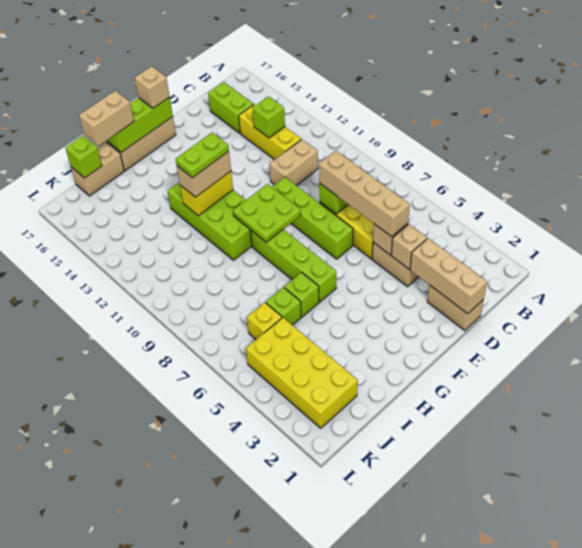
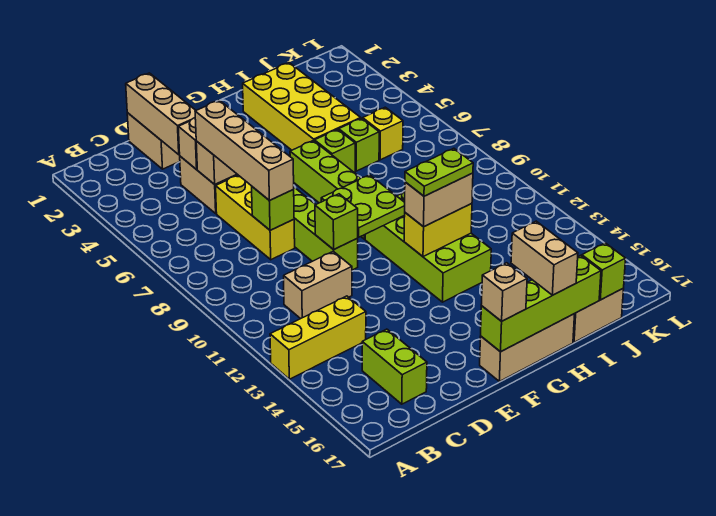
yellow brick C12:C14 level 1 -> yellow brick A13:C13 level 1
lime brick C13 level 2 -> lime brick E10 level 2
lime brick F17:H17 level 2 -> lime brick F17:I17 level 2
tan brick H17:I17 level 3 -> tan brick H16:H17 level 3
yellow brick J2:K5 level 1 -> yellow brick H2:I5 level 1

